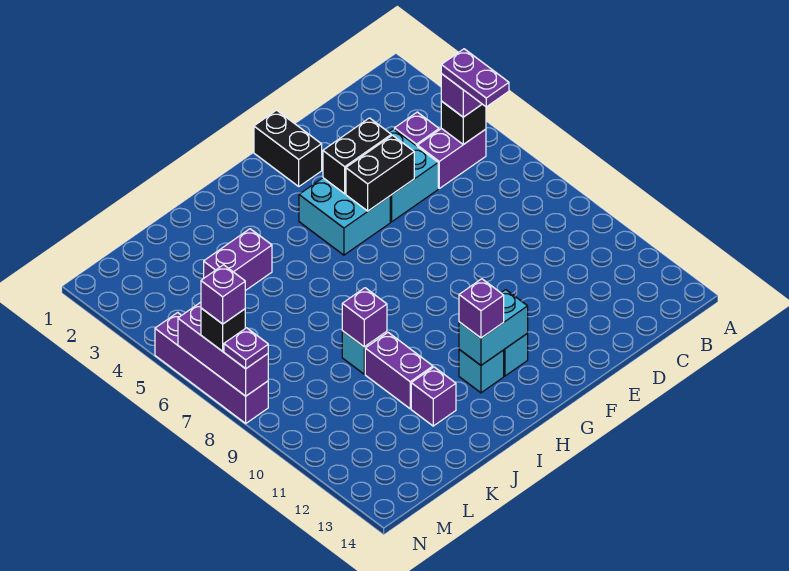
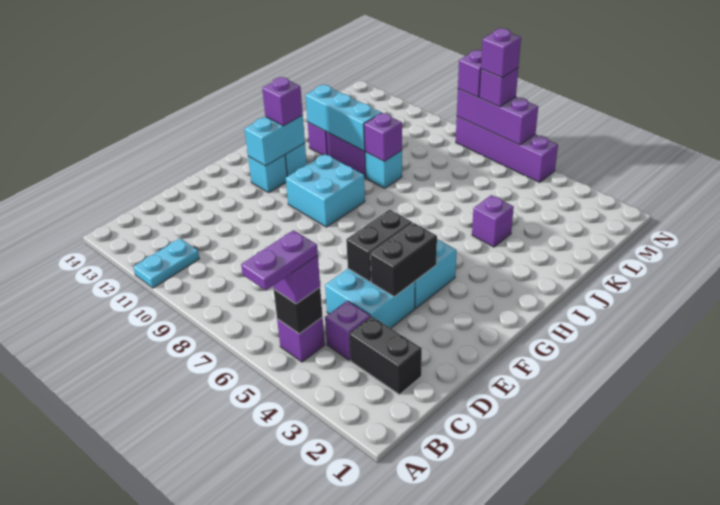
none -> cyan plate A11:B11 level 1
purple brick B5:C5 level 1 -> purple brick B5 level 1
purple plate B5:B6 level 4 -> purple plate A5:B5 level 4
black brick F1:F2 level 1 -> black brick C2:C3 level 1
none -> cyan brick G9:H10 level 1
purple brick J4:K4 level 1 -> purple brick J4 level 1
none -> cyan brick J10:J12 level 2
black brick N7 level 3 -> purple brick N7 level 3
purple plate N8 level 3 -> purple brick N8 level 3

